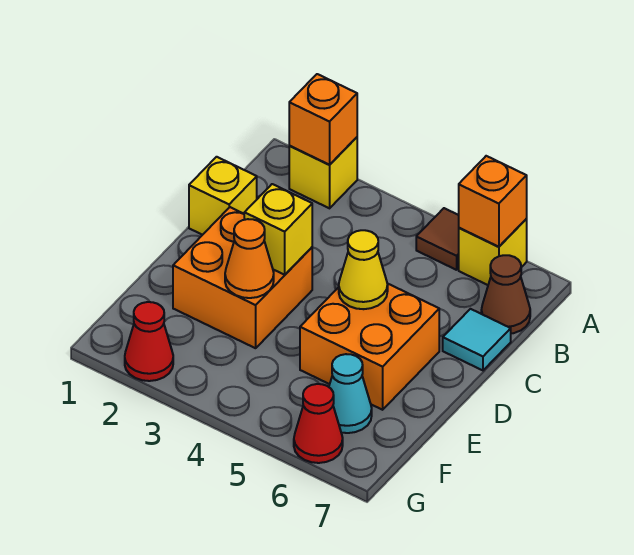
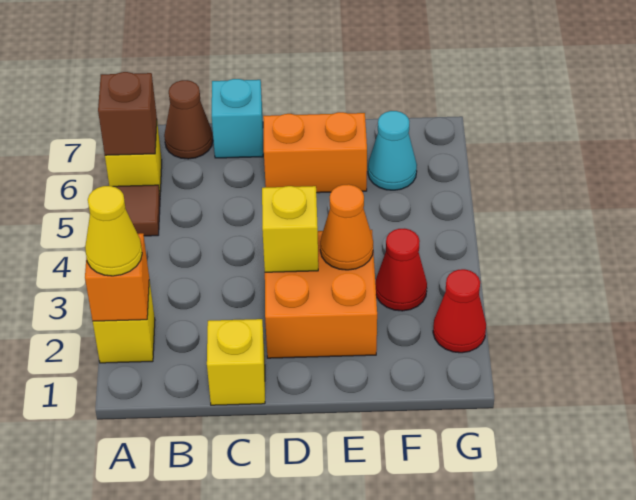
orange brick A6 level 2 -> brown brick A6 level 2
cyan tile C7 level 1 -> cyan brick C7 level 1
orange brick D5:E6 level 1 -> orange brick D6:E6 level 1
yellow cone D5 level 2 -> yellow cone A2 level 3
red cone G6 level 1 -> red cone F3 level 1

